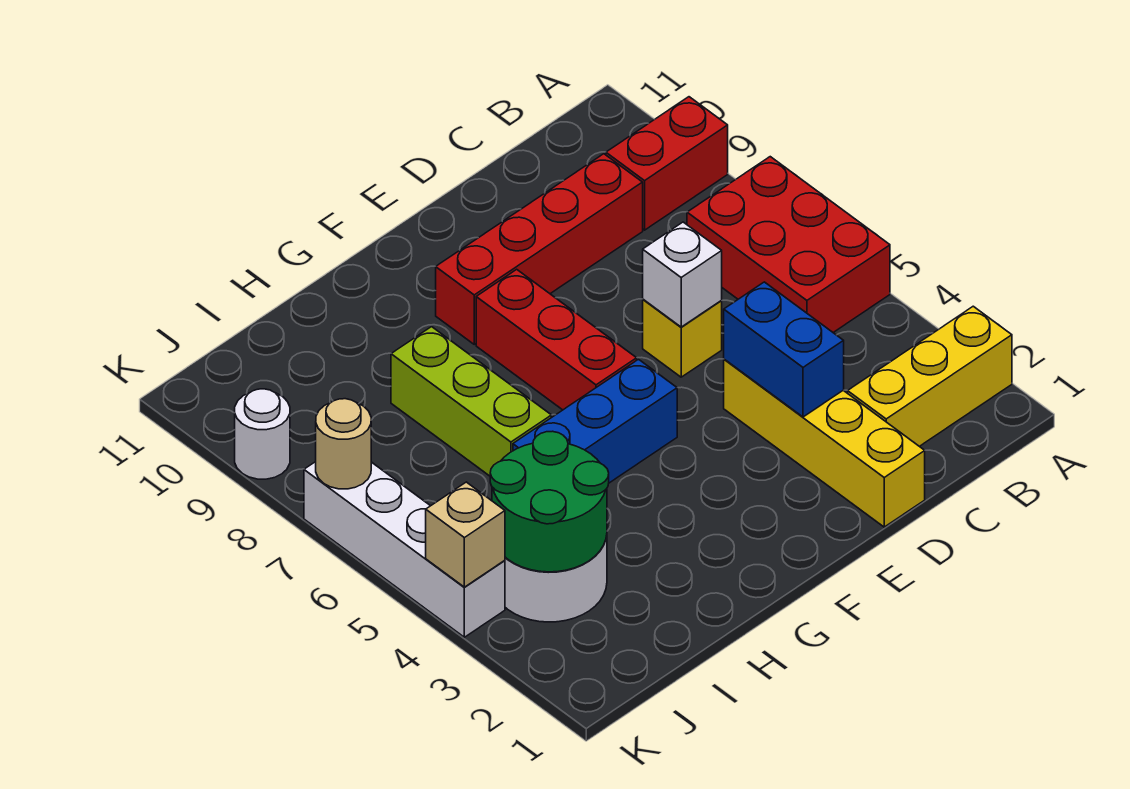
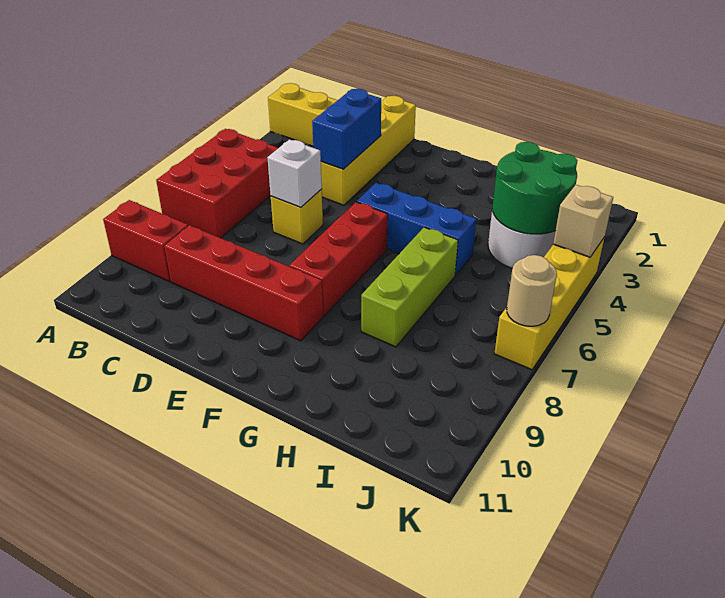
white brick K4:K7 level 1 -> yellow brick K4:K7 level 1
white round brick K9 level 1 -> none

